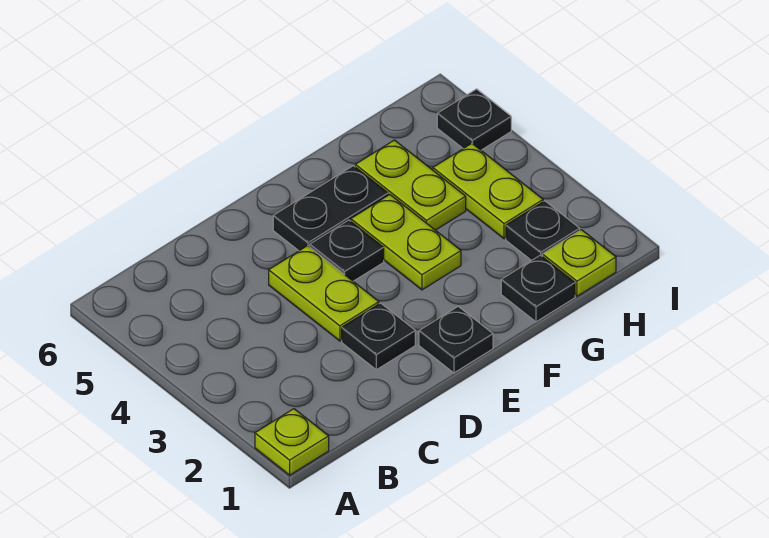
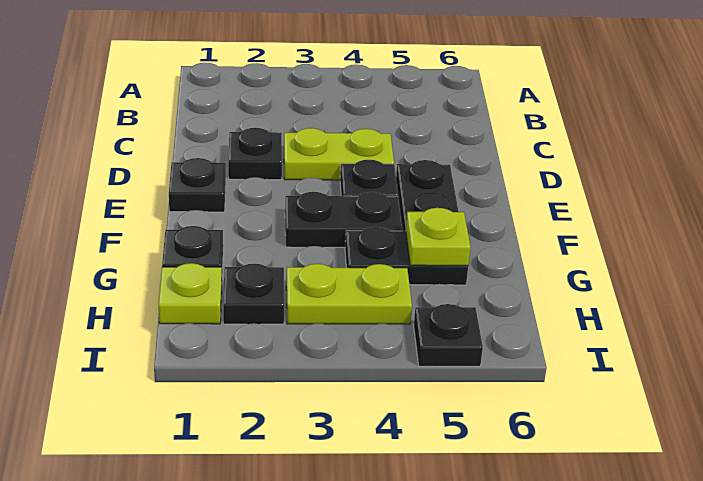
lime plate A1 level 1 -> lime plate G5 level 2
lime plate F3:F4 level 1 -> black plate F3:F4 level 1
lime plate G4:G5 level 1 -> black plate G4:G5 level 1

